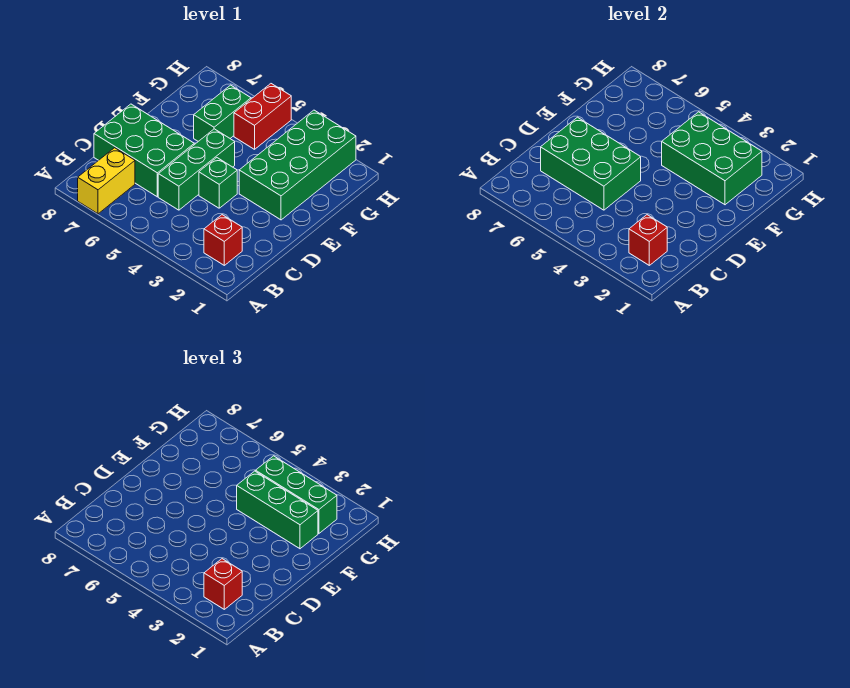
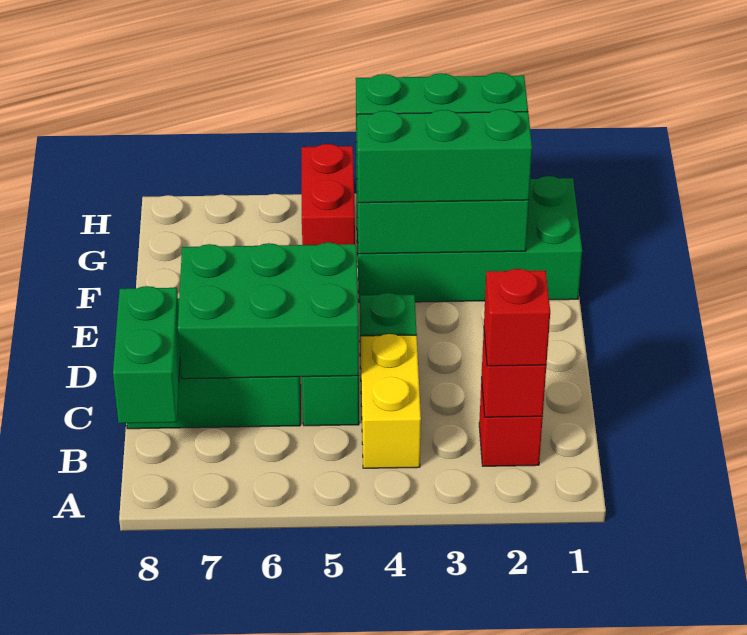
yellow brick A7:B7 level 1 -> yellow brick B4:C4 level 1
green brick E2:H3 level 1 -> green brick F1:G4 level 1
green brick F6:G6 level 1 -> green brick B8:C8 level 2

